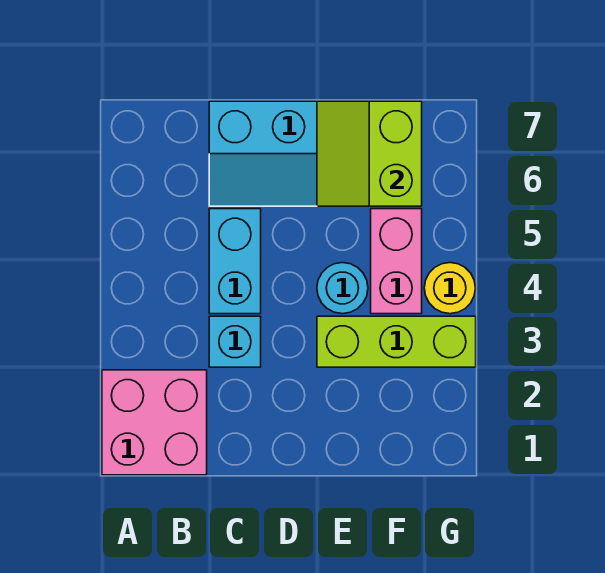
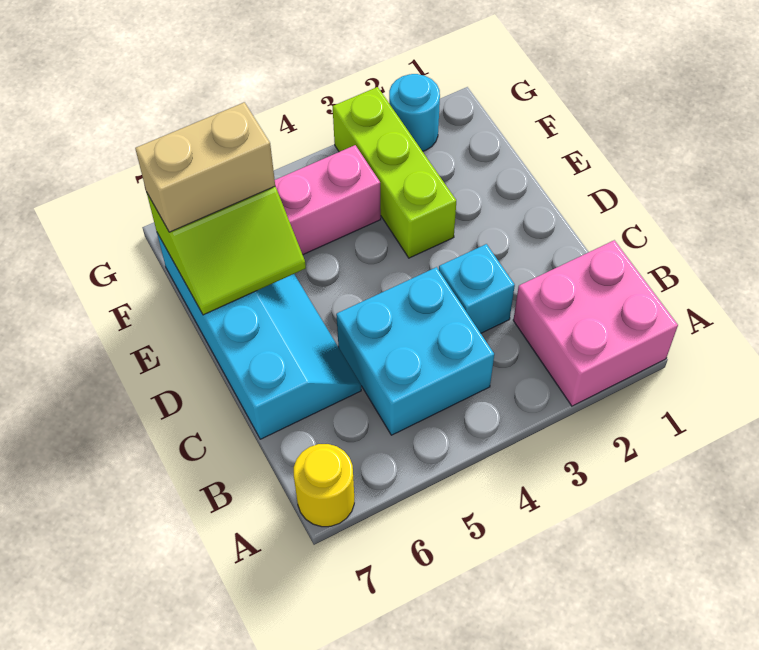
cyan brick C4:C5 level 1 -> cyan brick B4:C5 level 1
cyan round brick E4 level 1 -> cyan round brick G2 level 1
none -> tan brick F6:F7 level 3
yellow round brick G4 level 1 -> yellow round brick A7 level 1

